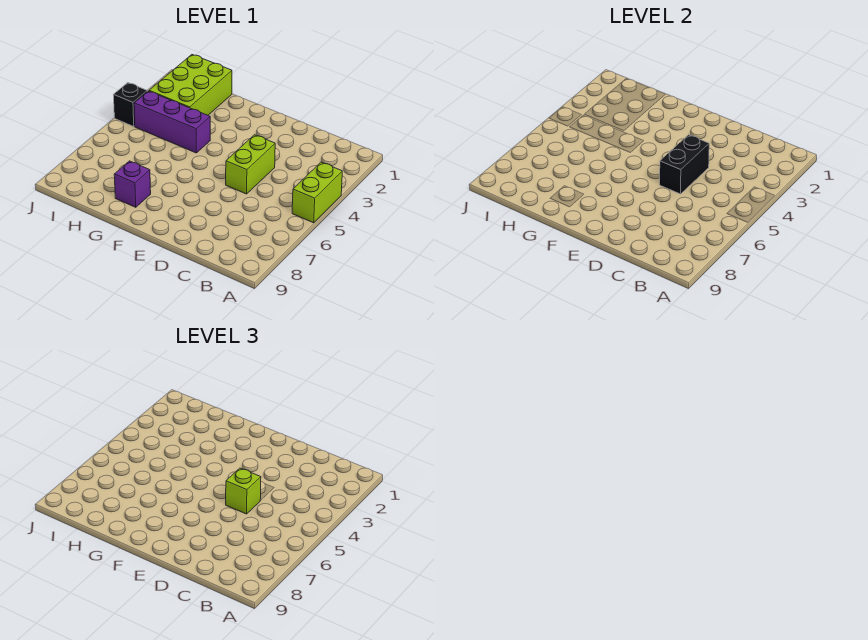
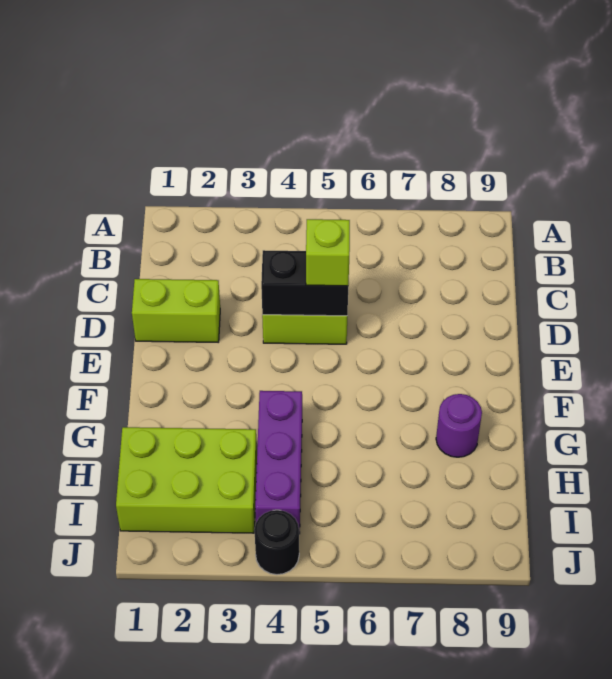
lime brick A4:A5 level 1 -> lime brick D1:D2 level 1
purple brick G8 level 1 -> purple round brick G8 level 1
black brick J4 level 1 -> black round brick J4 level 1

